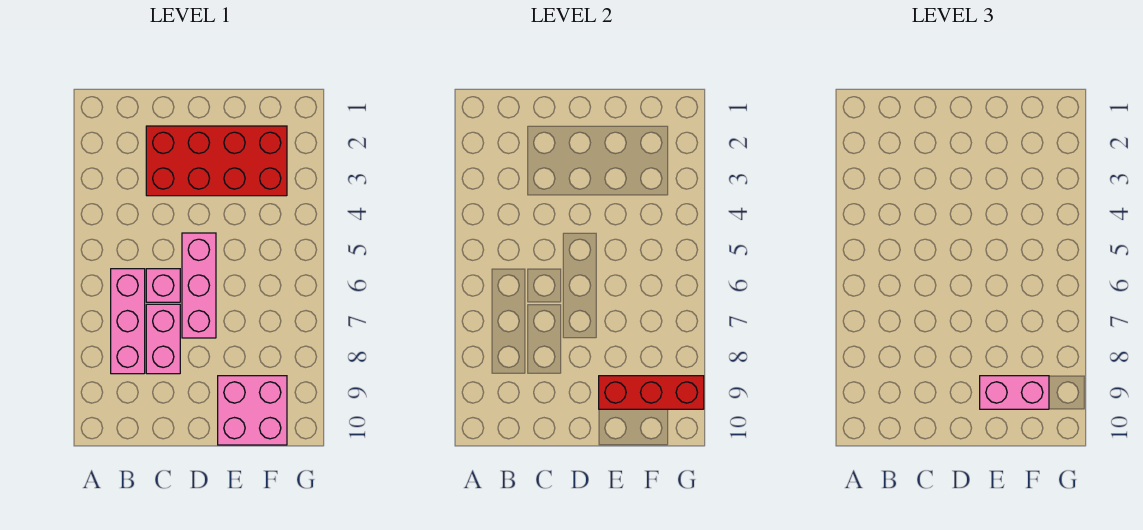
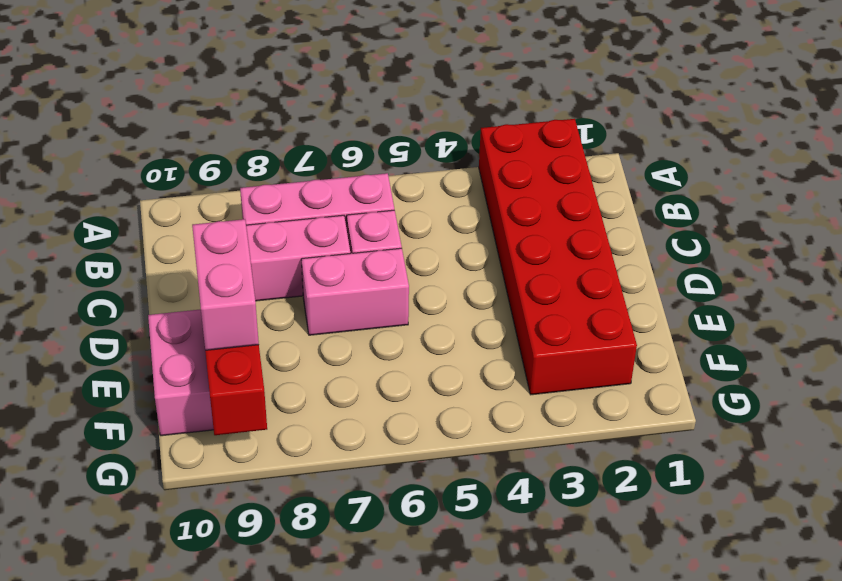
red brick C2:F3 level 1 -> red brick A2:F3 level 1
pink brick D5:D7 level 1 -> pink brick D6:D7 level 1

